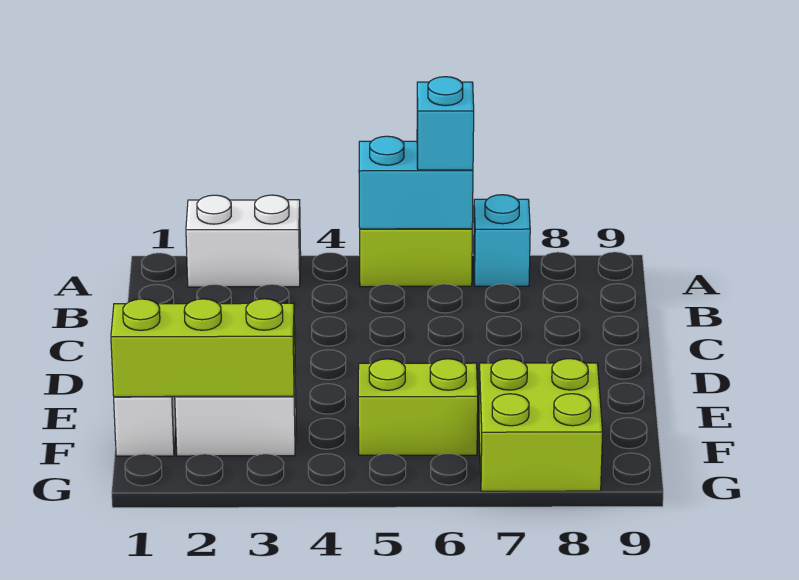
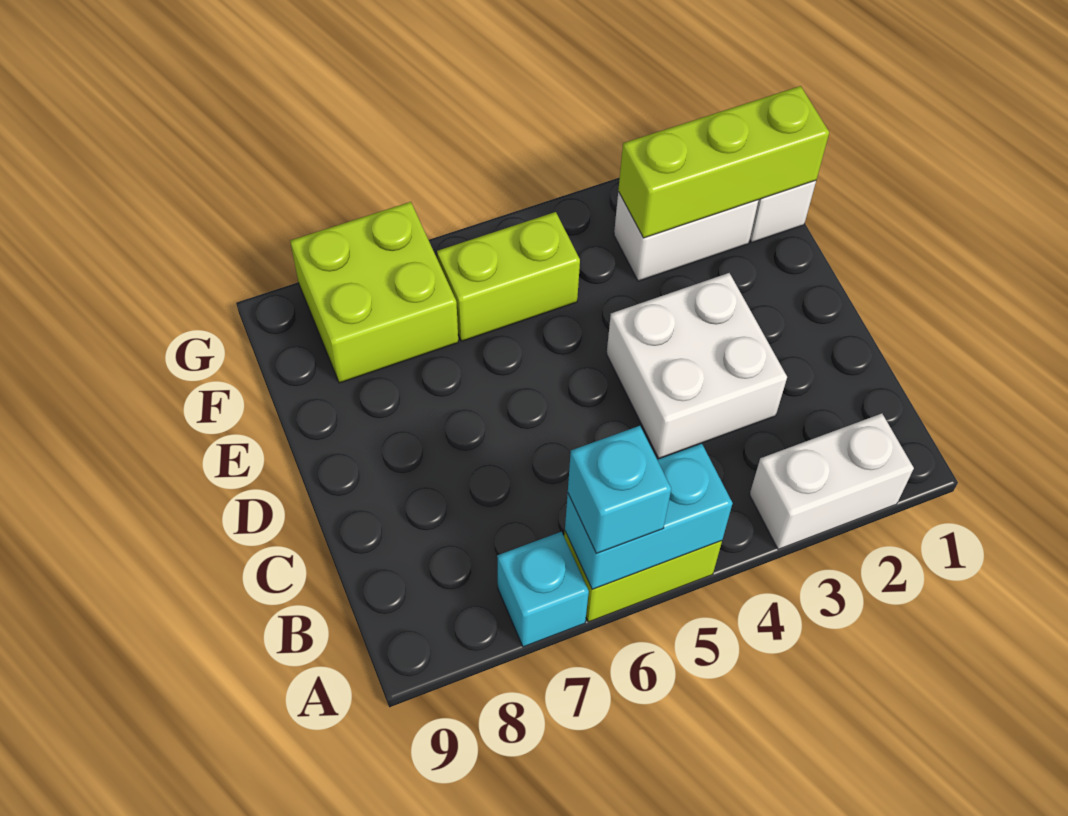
none -> white brick C3:D4 level 1

